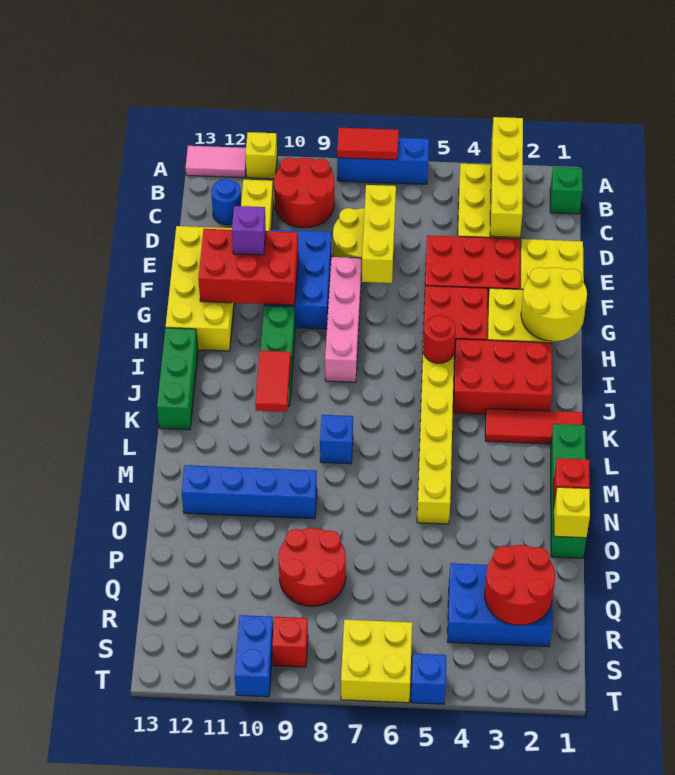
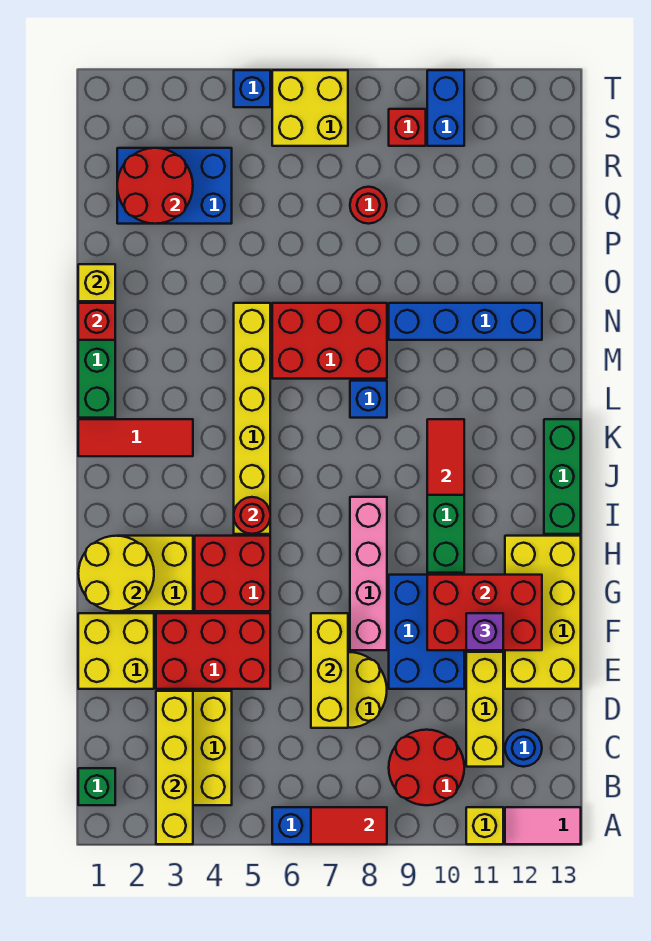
red brick I2:J4 level 1 -> red brick M6:N8 level 1
red round brick P8:Q9 level 1 -> red round brick Q8 level 1

